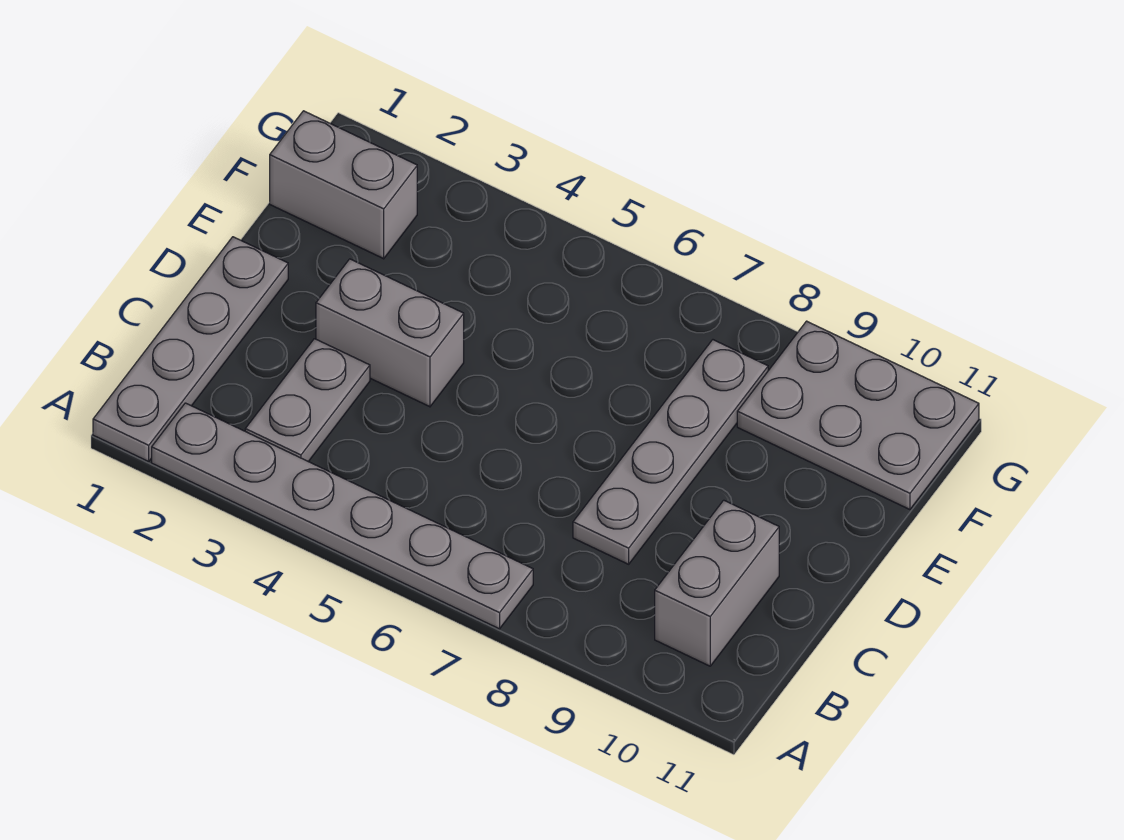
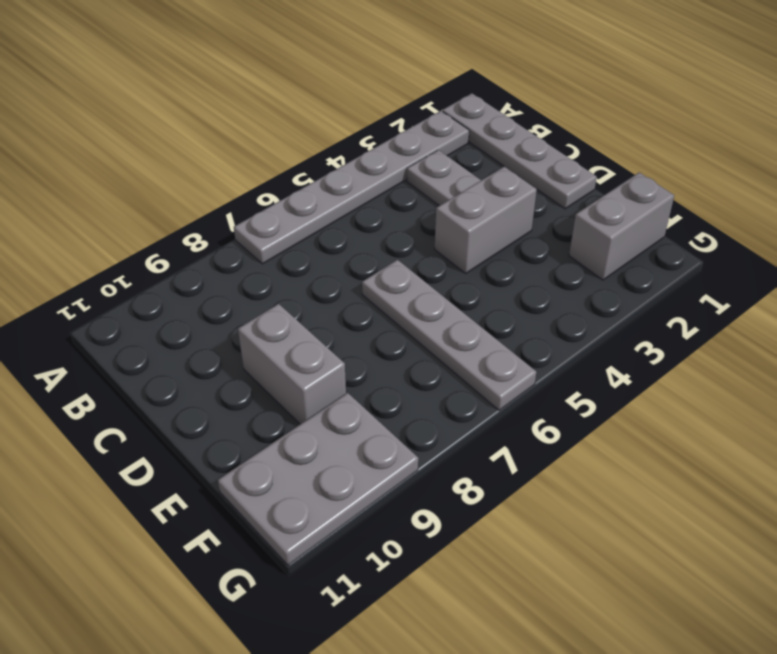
grey brick B10:C10 level 1 -> grey brick D9:E9 level 1
grey plate C8:F8 level 1 -> grey plate D6:G6 level 1

